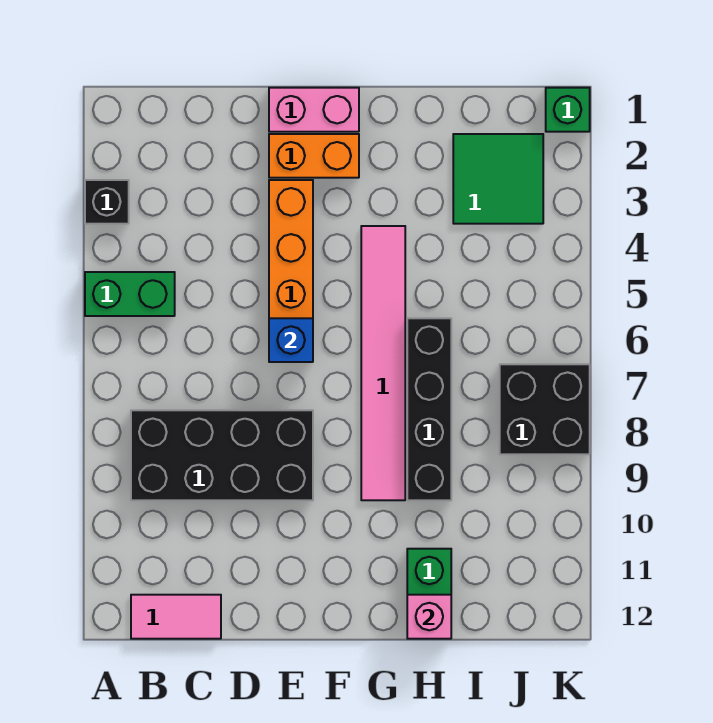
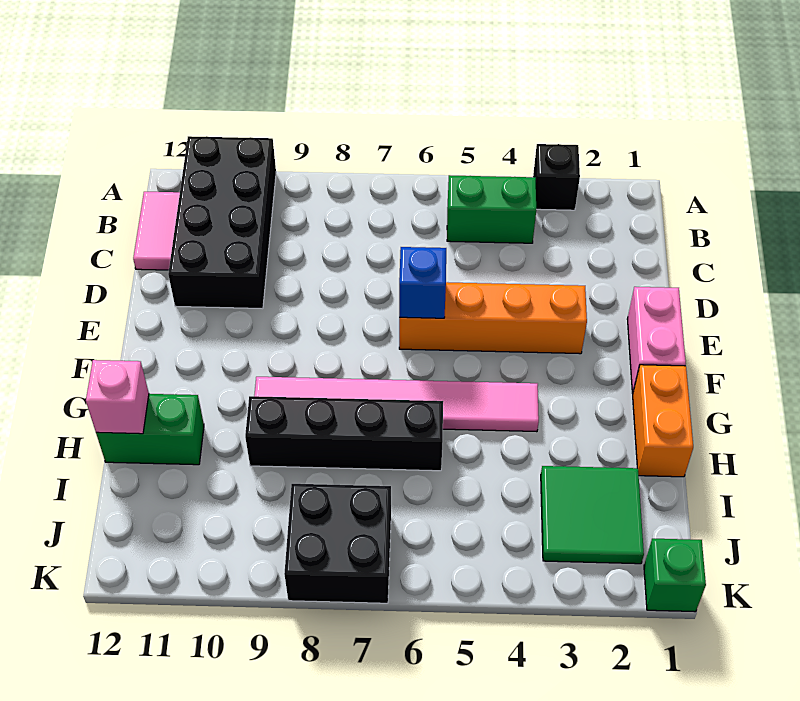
green brick A5:B5 level 1 -> green brick B4:B5 level 1
black brick B8:E9 level 1 -> black brick A10:D11 level 1
orange brick E2:F2 level 1 -> orange brick G1:H1 level 1

